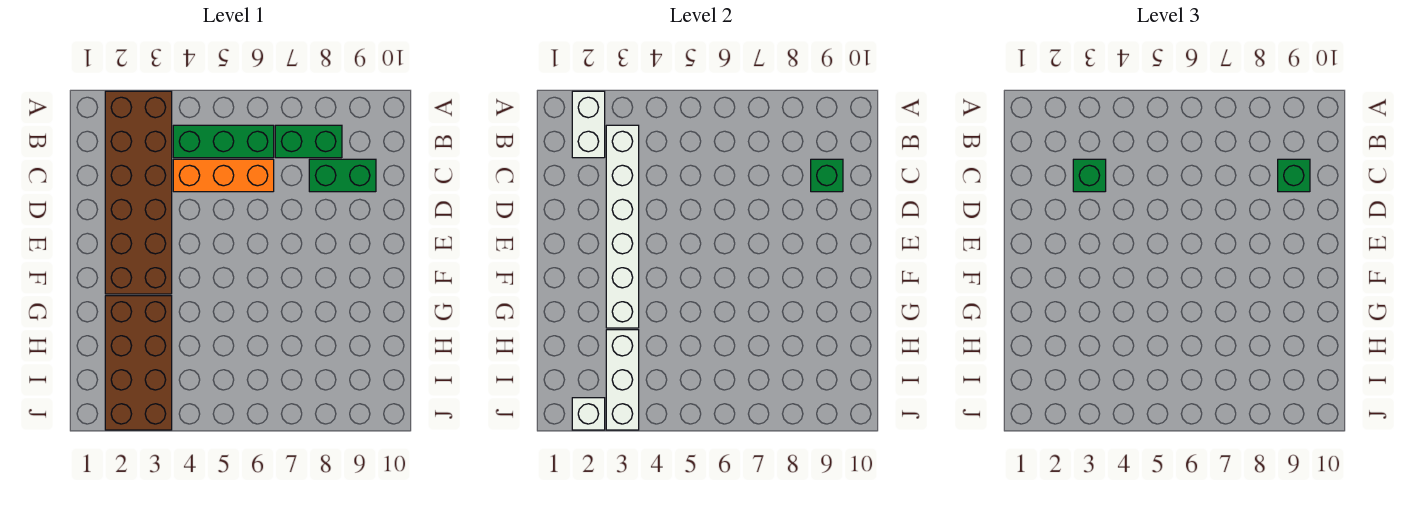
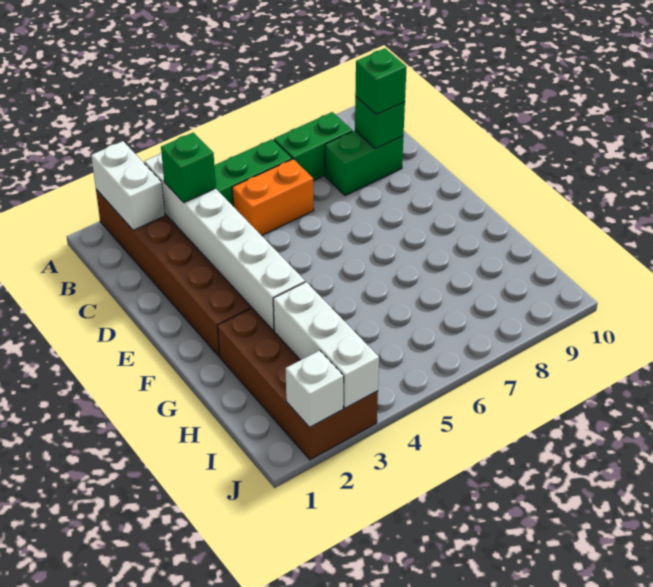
orange brick C4:C6 level 1 -> orange brick C5:C6 level 1

